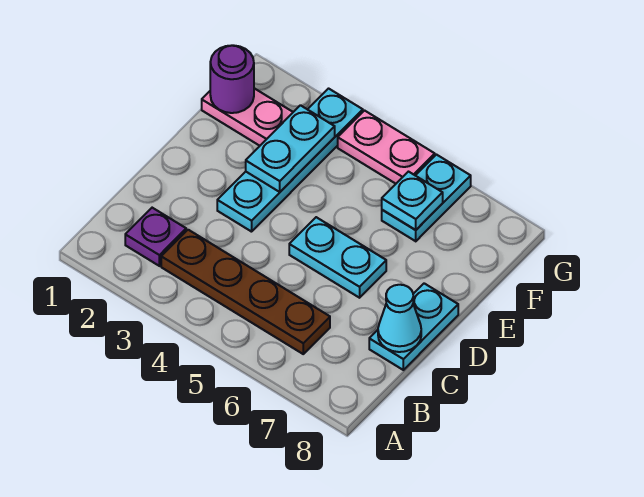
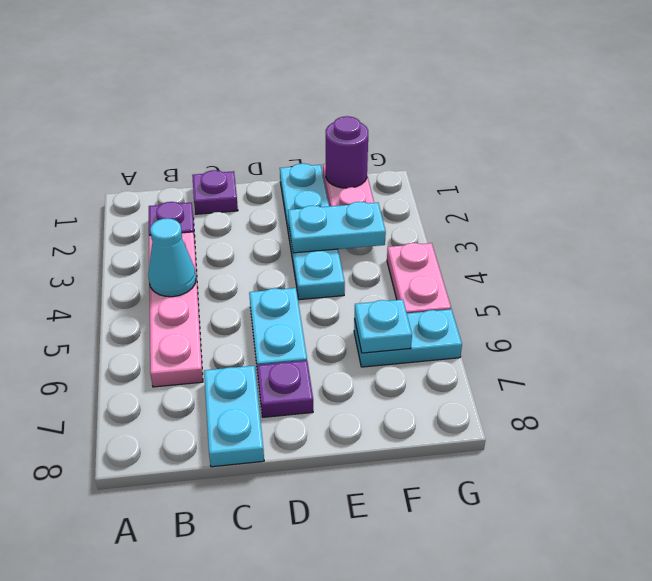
brown plate B3:B6 level 1 -> pink plate B3:B6 level 1
none -> purple plate C1 level 1
cyan plate C8:D8 level 1 -> cyan plate C7:C8 level 1
cyan cone C8 level 2 -> cyan cone B4 level 2
cyan plate D3:G3 level 1 -> cyan plate E1:E4 level 1
none -> purple plate D7 level 1

